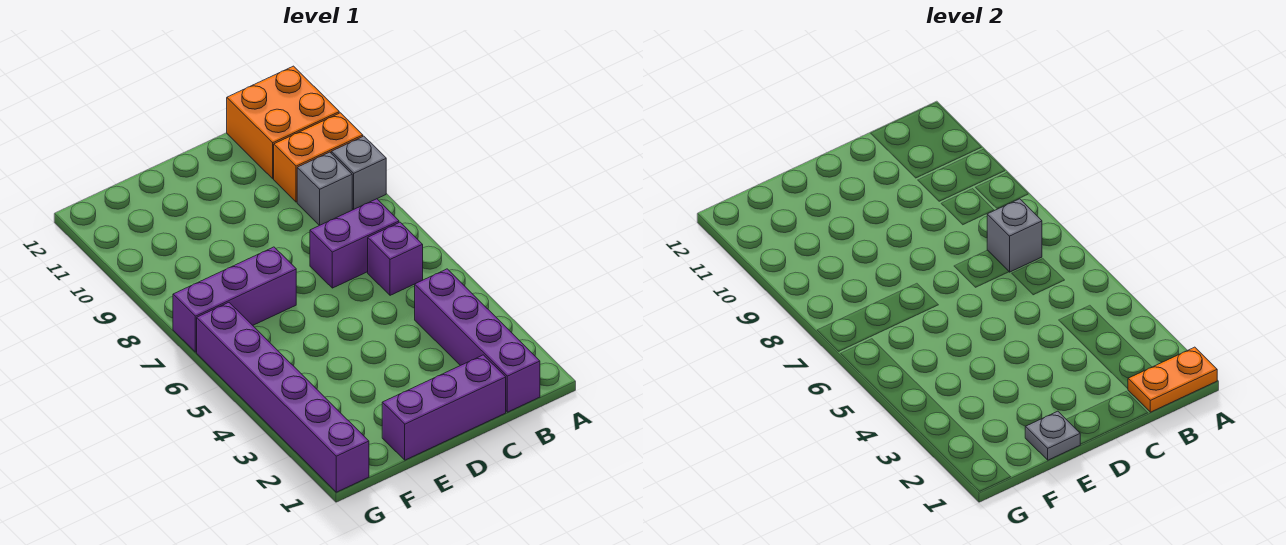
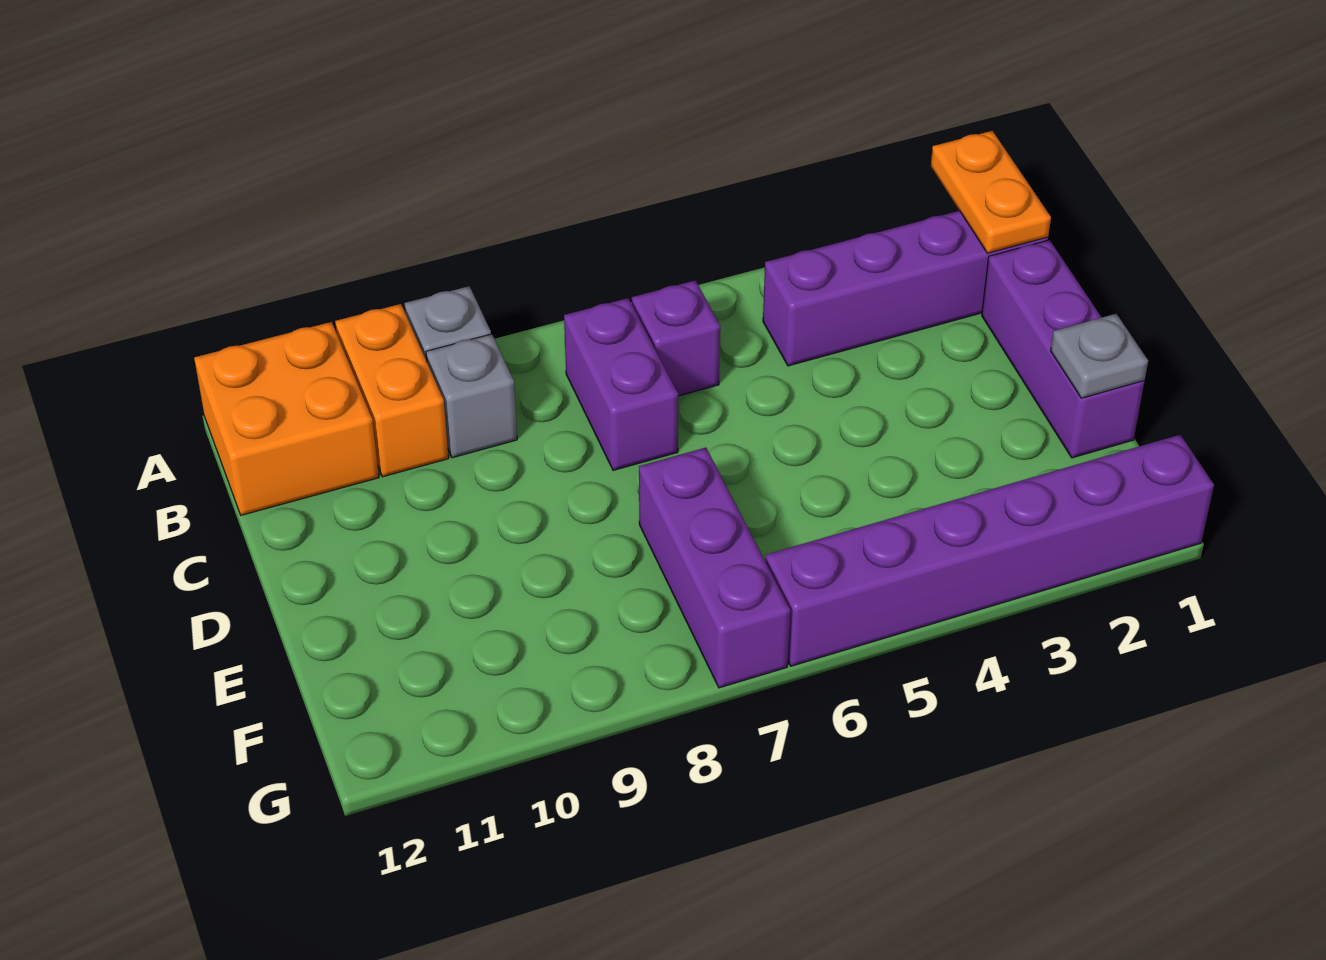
grey brick B7 level 2 -> none

